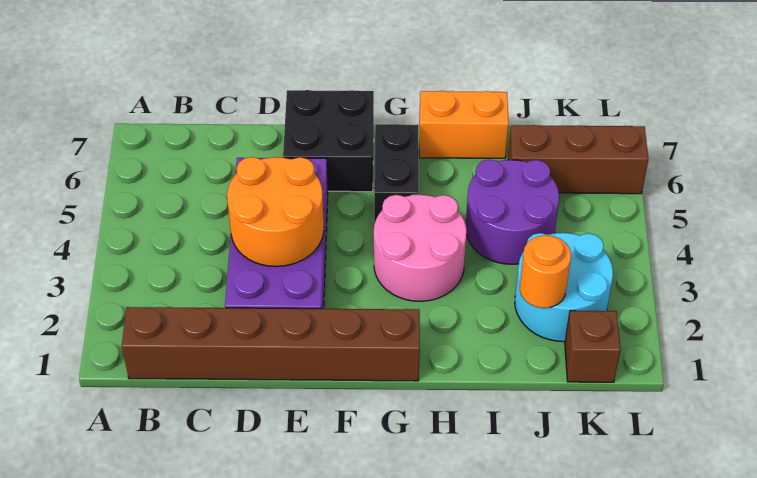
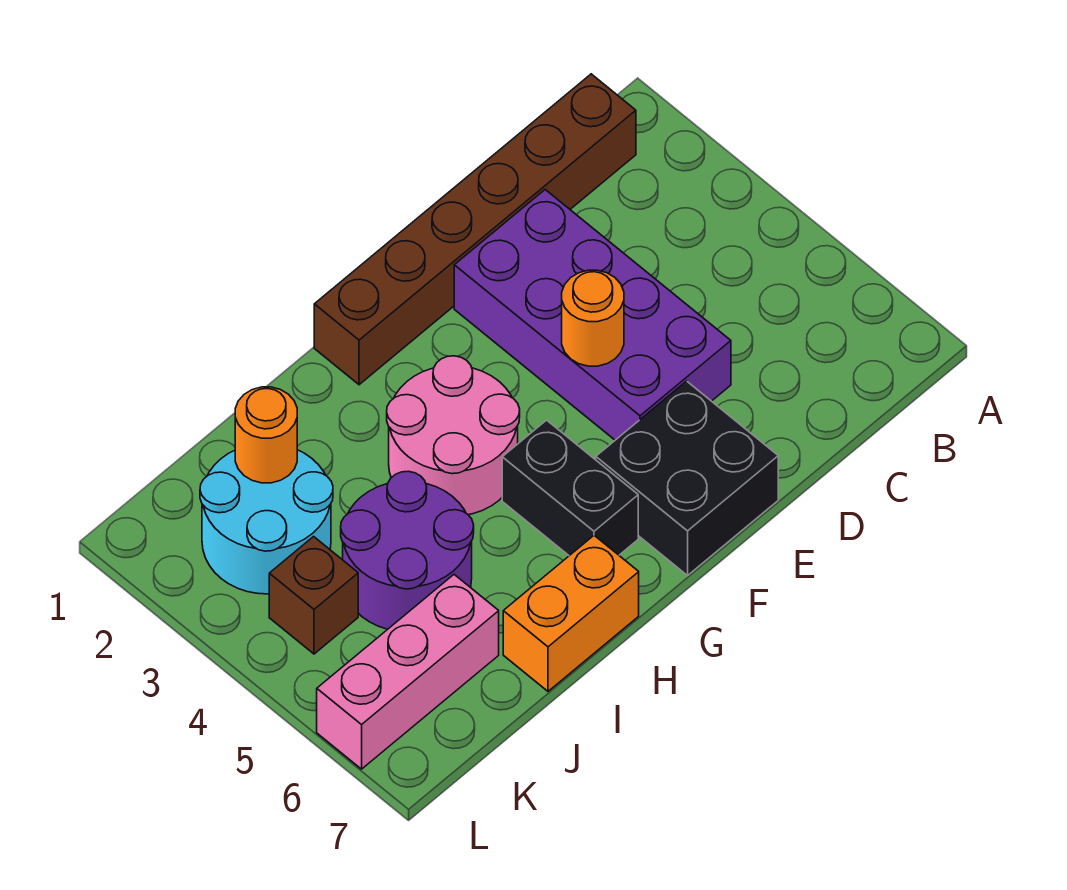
orange round brick D3:E4 level 2 -> orange round brick E4 level 2
brown brick J6:L6 level 1 -> pink brick J6:L6 level 1
brown brick K1 level 1 -> brown brick K4 level 1

